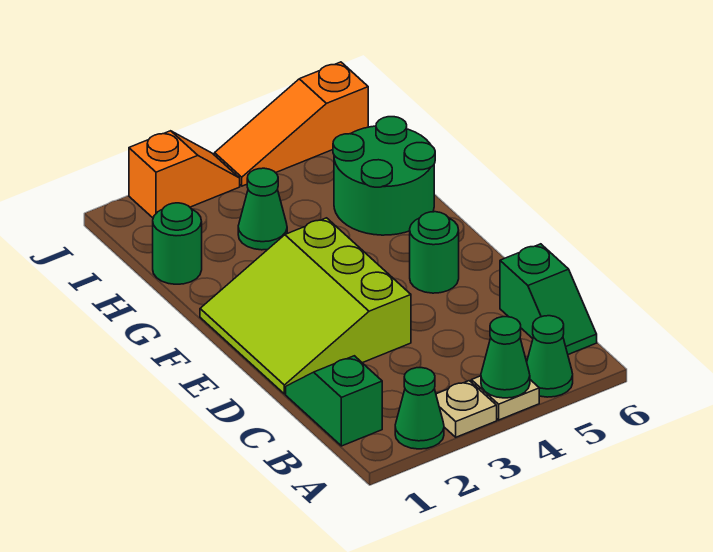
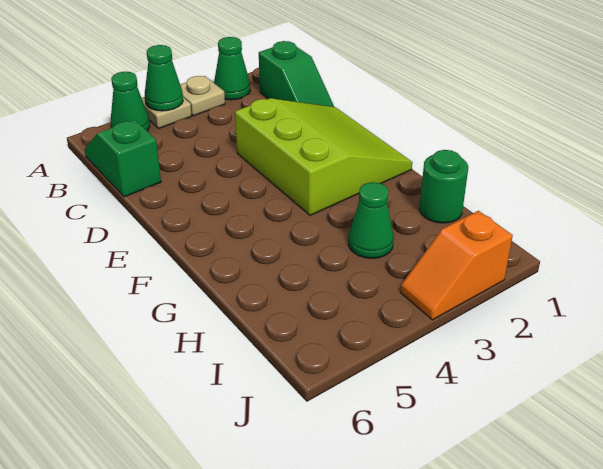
green round brick E5 level 1 -> none
green round brick G5:H6 level 1 -> none
orange slope J4:J6 level 1 top 6 -> none

